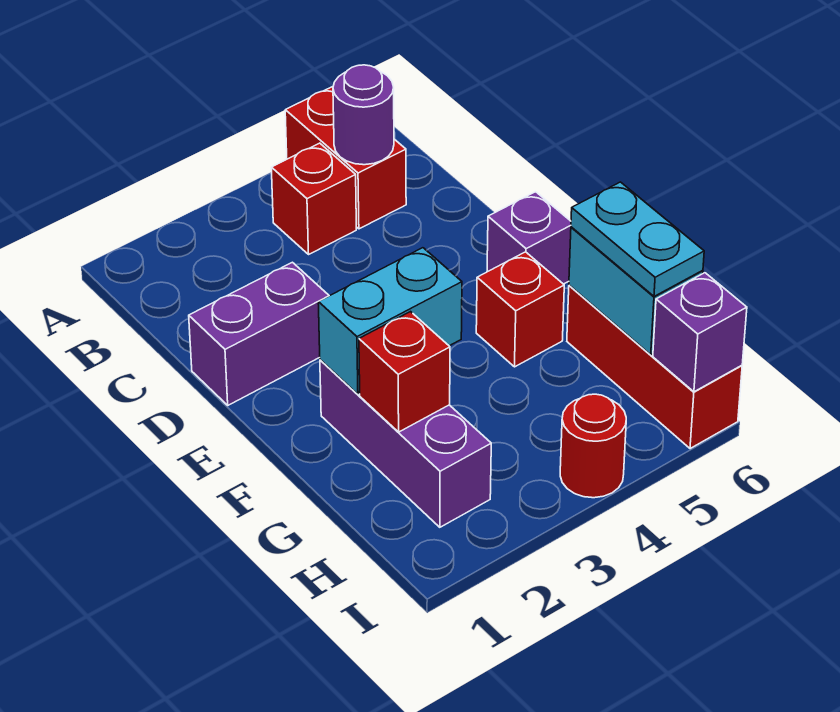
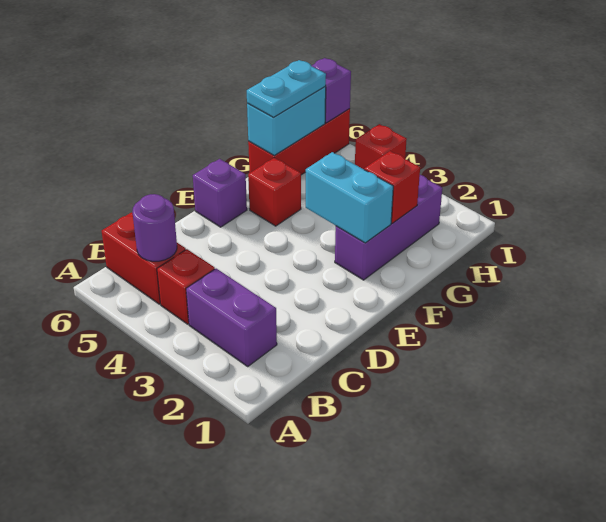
red brick A5:B5 level 1 -> red brick B5:B6 level 1
purple brick D1:D2 level 1 -> purple brick B2:B3 level 1
red round brick I4 level 1 -> red brick I4 level 1

